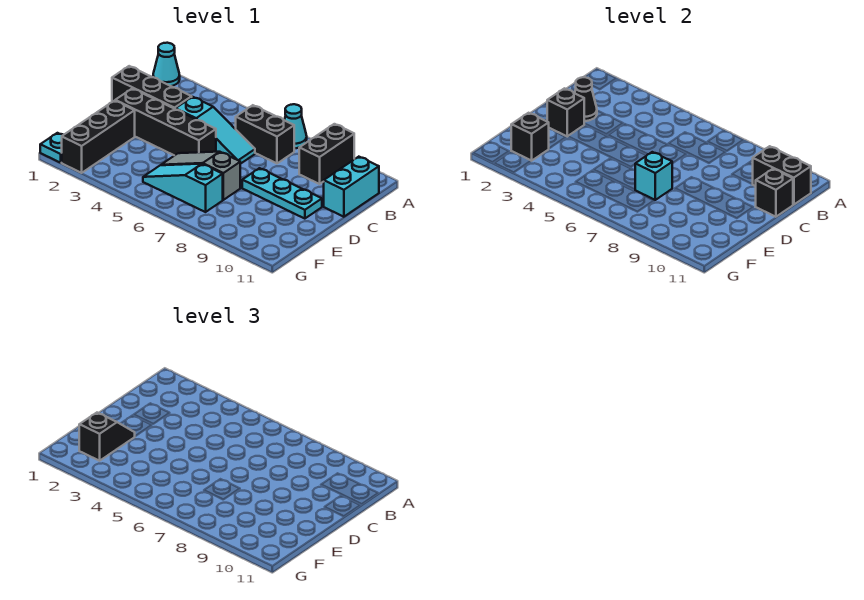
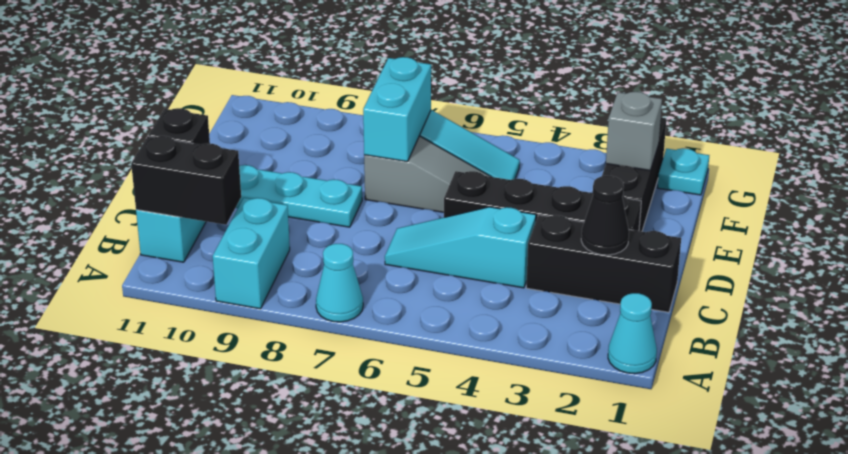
black brick A9:B9 level 1 -> cyan brick A9:B9 level 1
black brick B6:B7 level 1 -> none
black brick D2 level 2 -> none
black slope E2:F2 level 3 top F -> none
cyan brick E7 level 2 -> cyan brick E7:F7 level 2
black brick F2 level 2 -> grey brick F2 level 2

